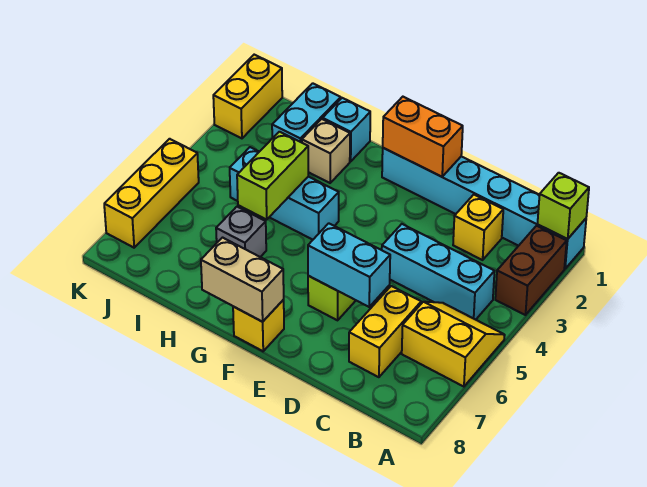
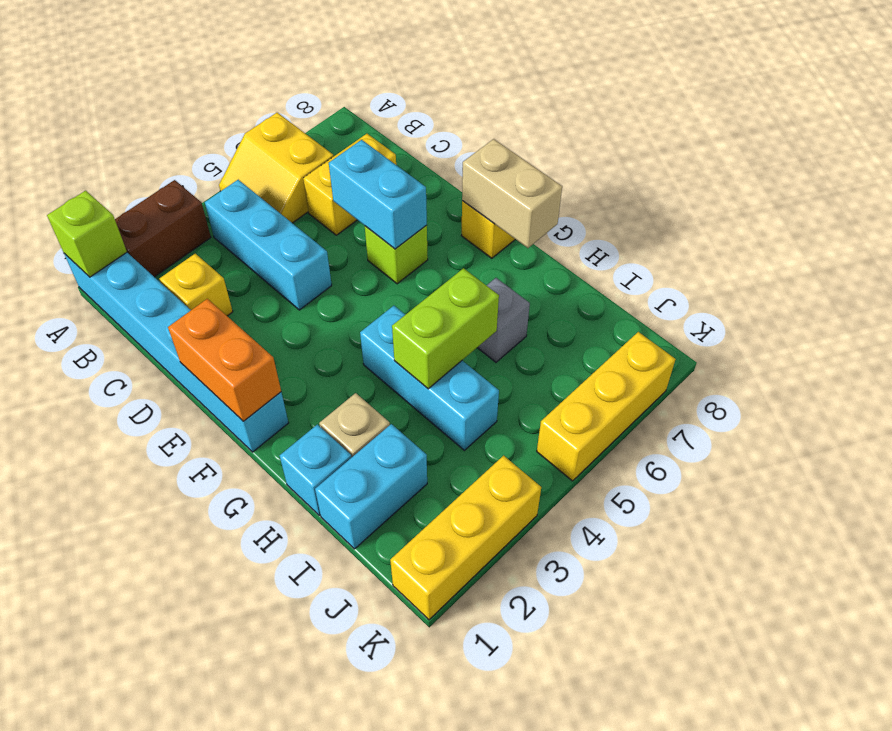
yellow brick K1:K2 level 1 -> yellow brick K1:K3 level 1

